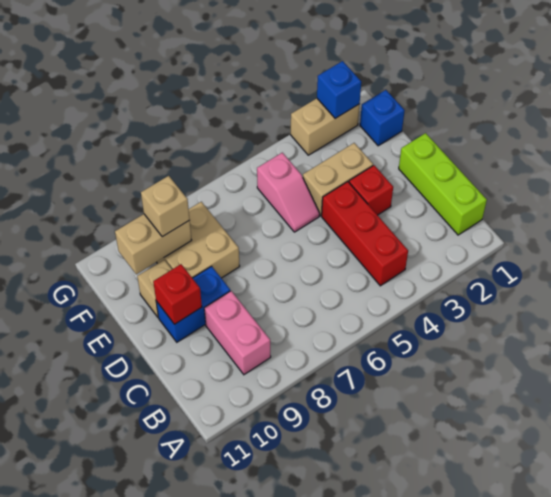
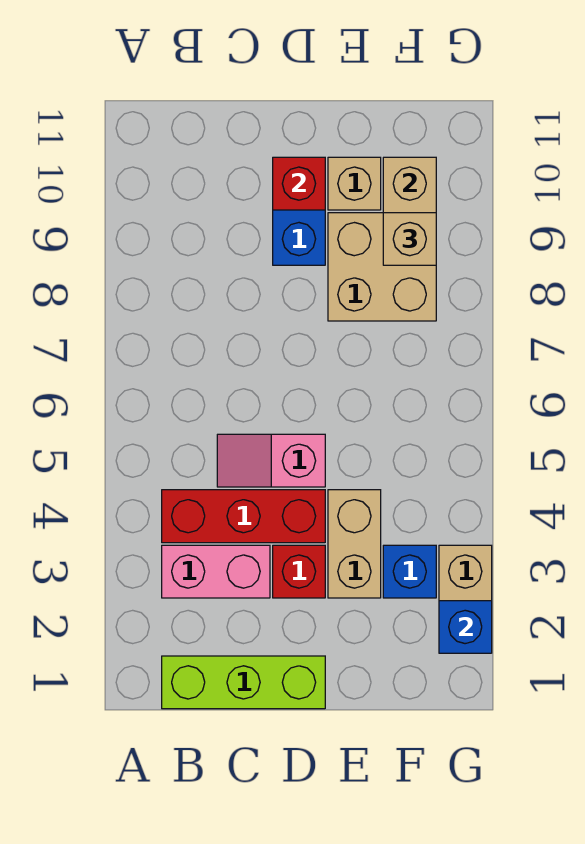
pink brick B9:C9 level 1 -> pink brick B3:C3 level 1
pink slope E5:F5 level 1 top F -> pink slope C5:D5 level 1 top D
blue brick F1 level 1 -> blue brick F3 level 1

